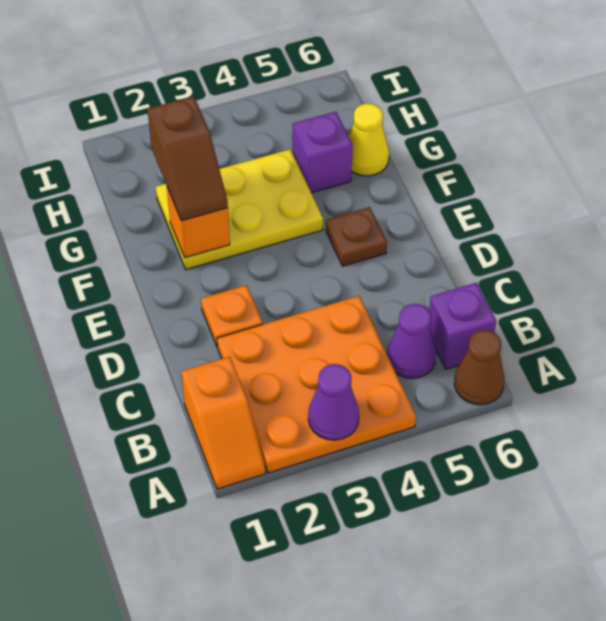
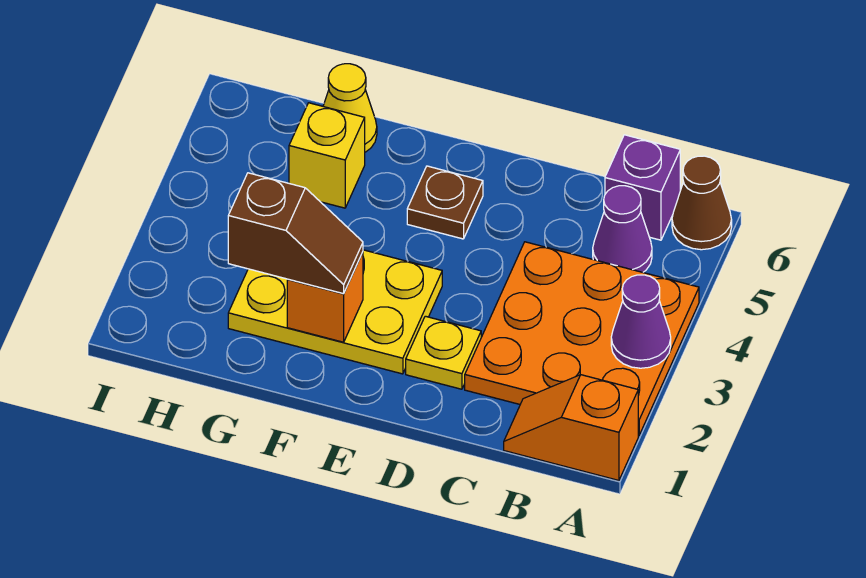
orange slope A1:B1 level 1 top B -> orange slope A1:B1 level 1 top A
orange plate D2 level 1 -> yellow plate D2 level 1
yellow plate F2:G4 level 1 -> yellow plate E2:G3 level 1
purple brick G5 level 1 -> yellow brick G5 level 1

